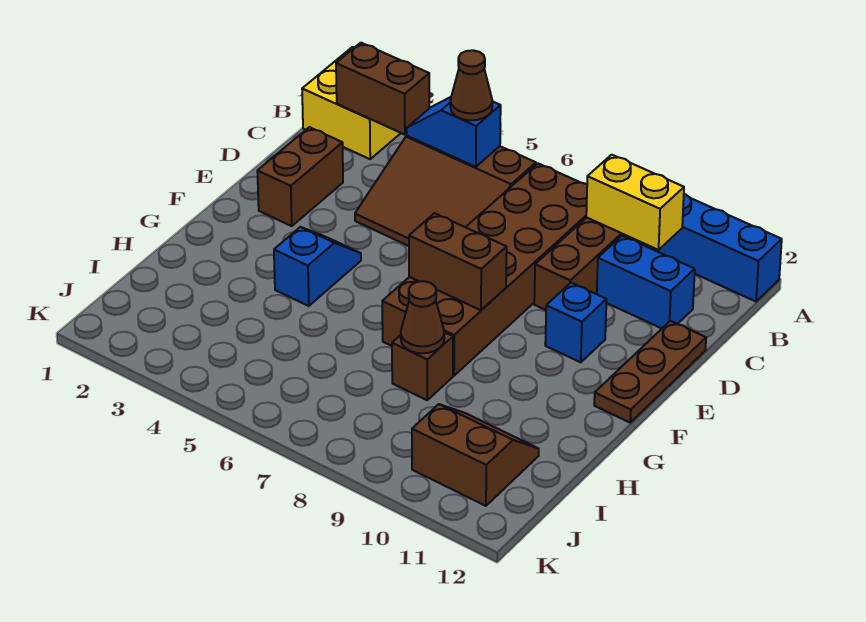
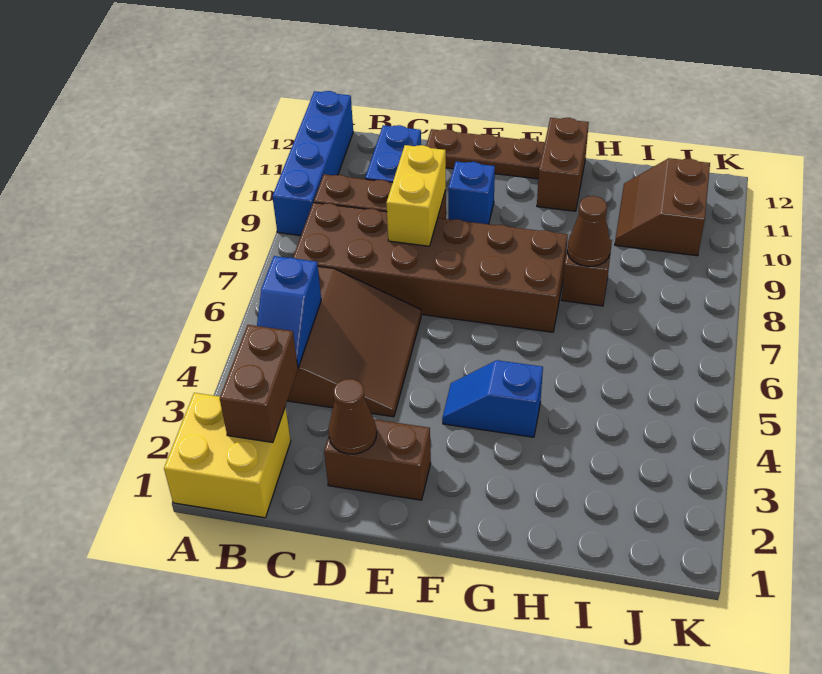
brown cone B5 level 3 -> brown cone D2 level 2
yellow brick B9:B10 level 2 -> yellow brick D8:D9 level 2
brown brick F7:F8 level 2 -> brown brick G11:G12 level 1

